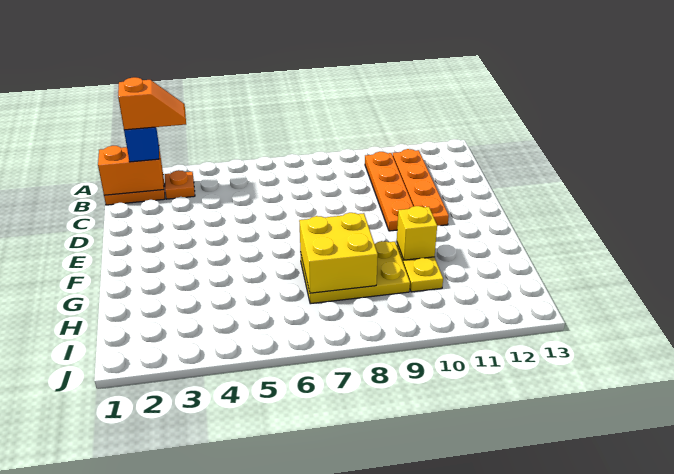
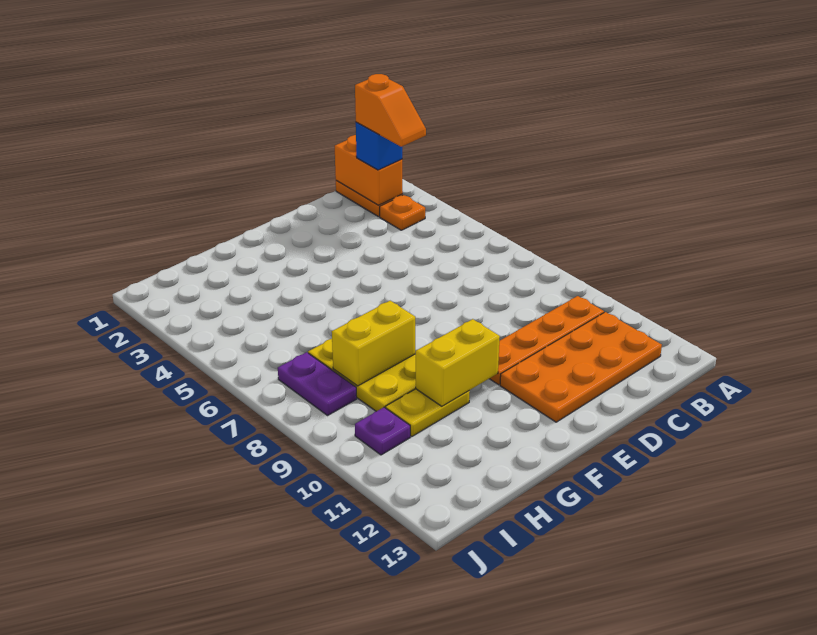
orange plate B11:E11 level 1 -> orange plate B11:E12 level 1
yellow brick G7:H8 level 2 -> yellow brick G8:H8 level 2
yellow brick G10 level 2 -> yellow brick F10:G10 level 2
none -> purple plate I7:I8 level 1
none -> purple plate I10 level 1

